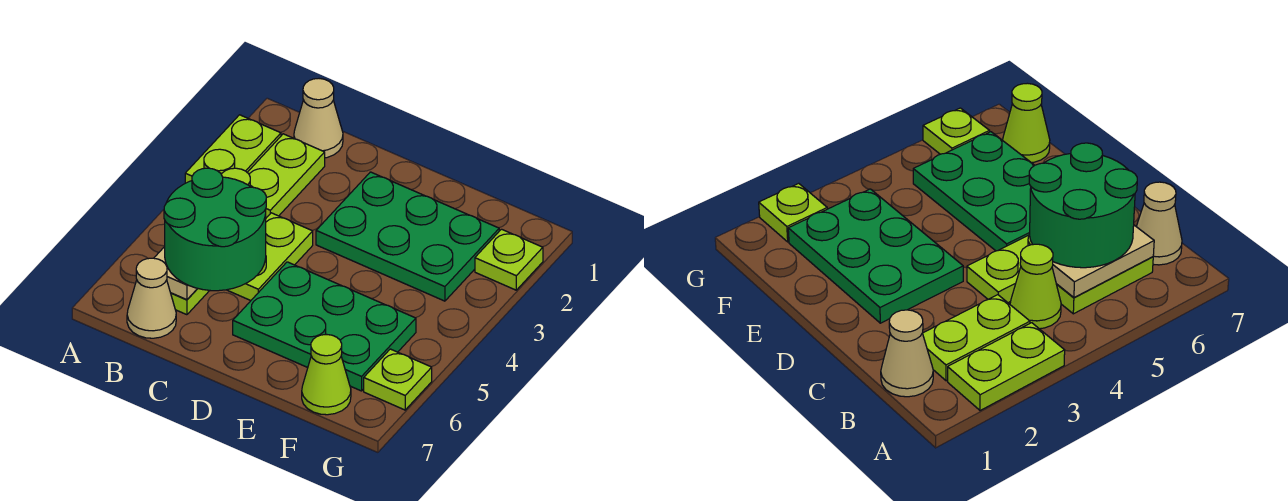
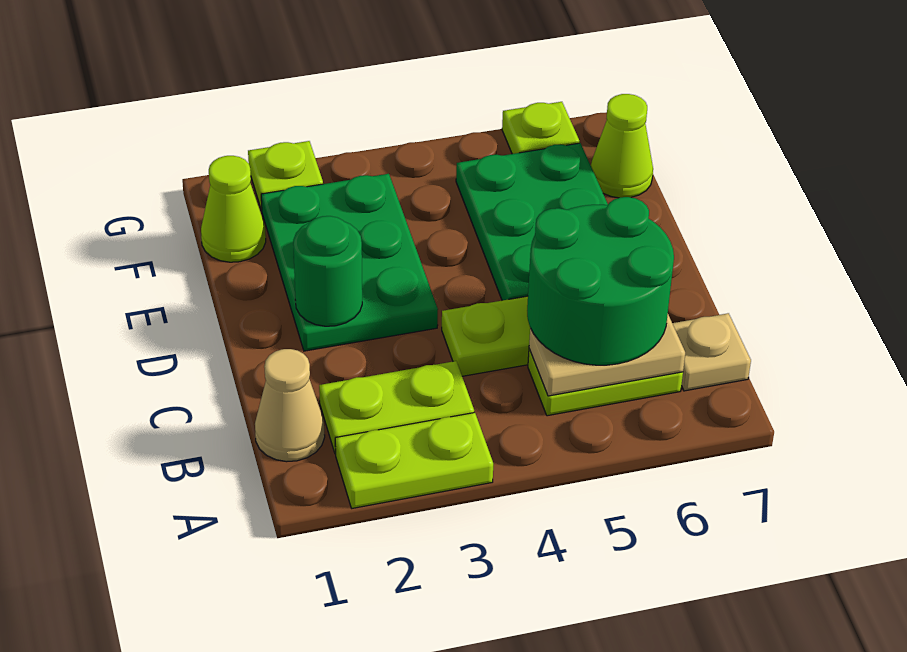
lime cone B4 level 1 -> lime cone F1 level 1
tan cone B7 level 1 -> tan plate B7 level 1
none -> green round brick D2 level 2

